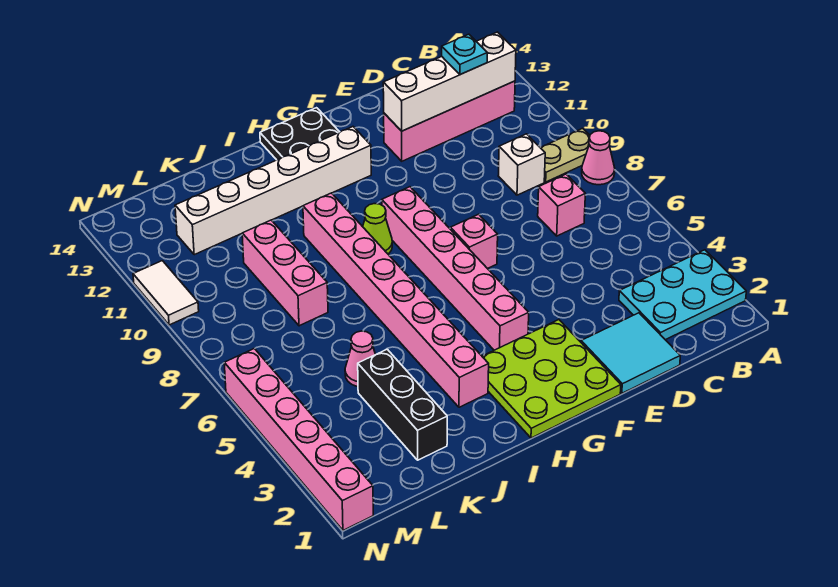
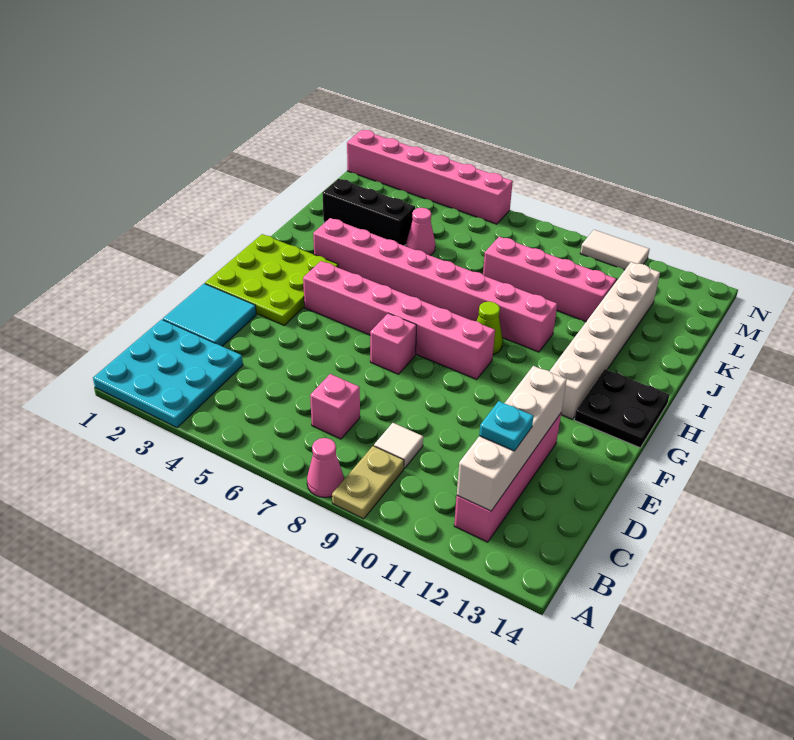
cyan plate A2:C3 level 1 -> cyan plate A1:C3 level 1
white brick C9 level 1 -> white tile C9 level 1
pink brick K8:K10 level 1 -> pink brick K8:K11 level 1

